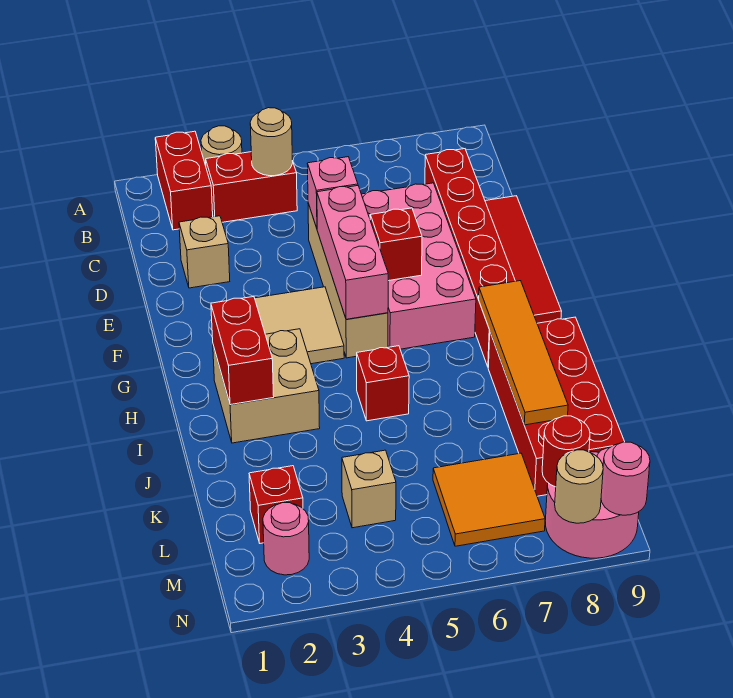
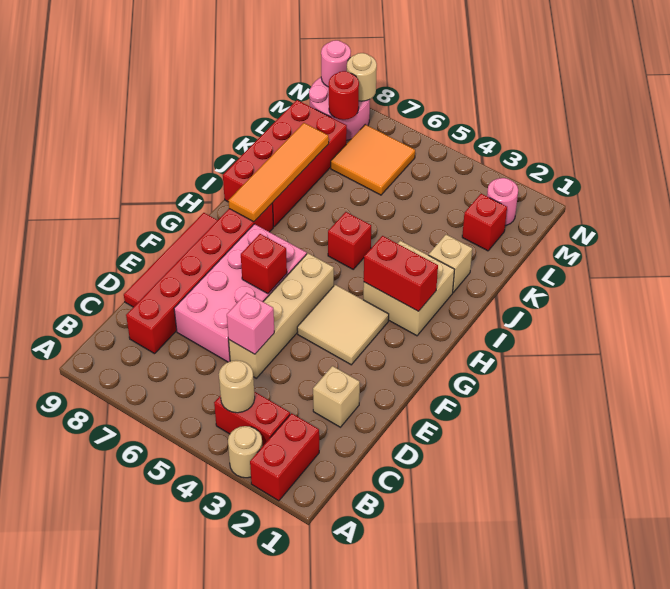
pink brick E5:G5 level 2 -> none
red brick H2:I2 level 2 -> red brick H2:H3 level 2
tan brick L4 level 1 -> tan brick J2 level 1

